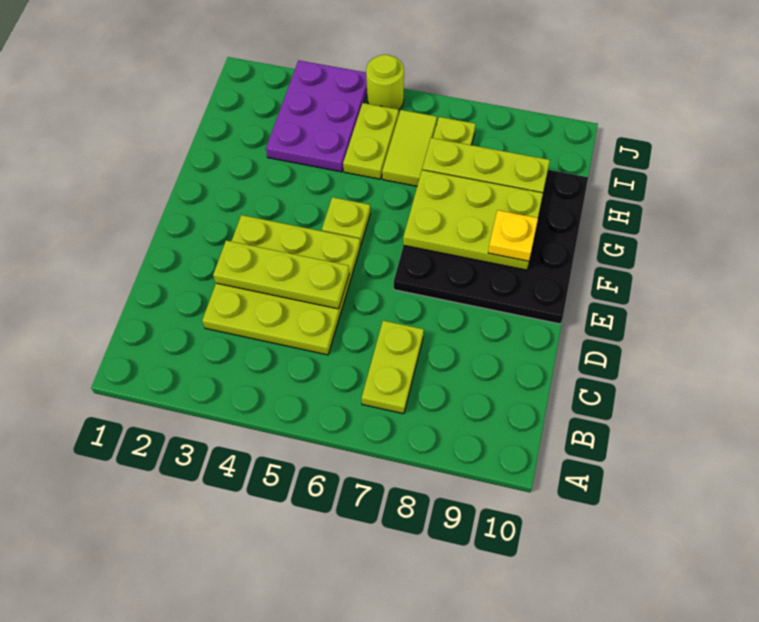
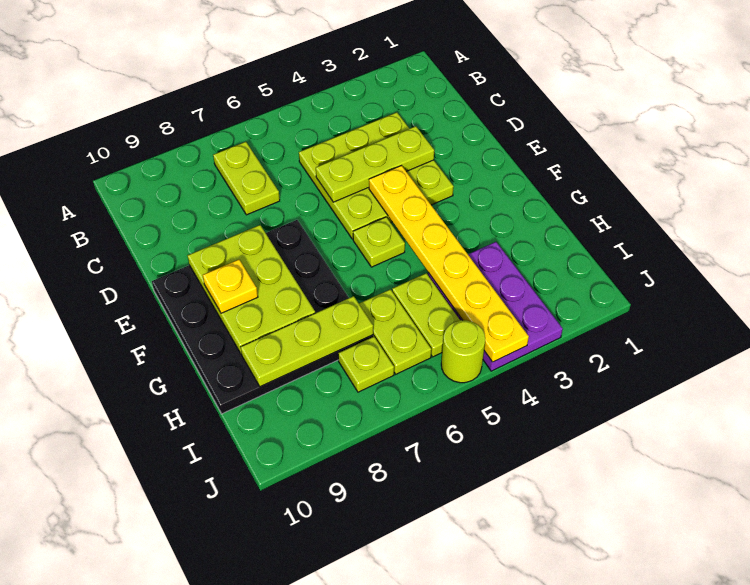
none -> yellow plate E4:J4 level 2
lime plate F7:G9 level 2 -> lime plate E8:G9 level 2
lime tile H6:I6 level 1 -> lime plate H6:I6 level 1

